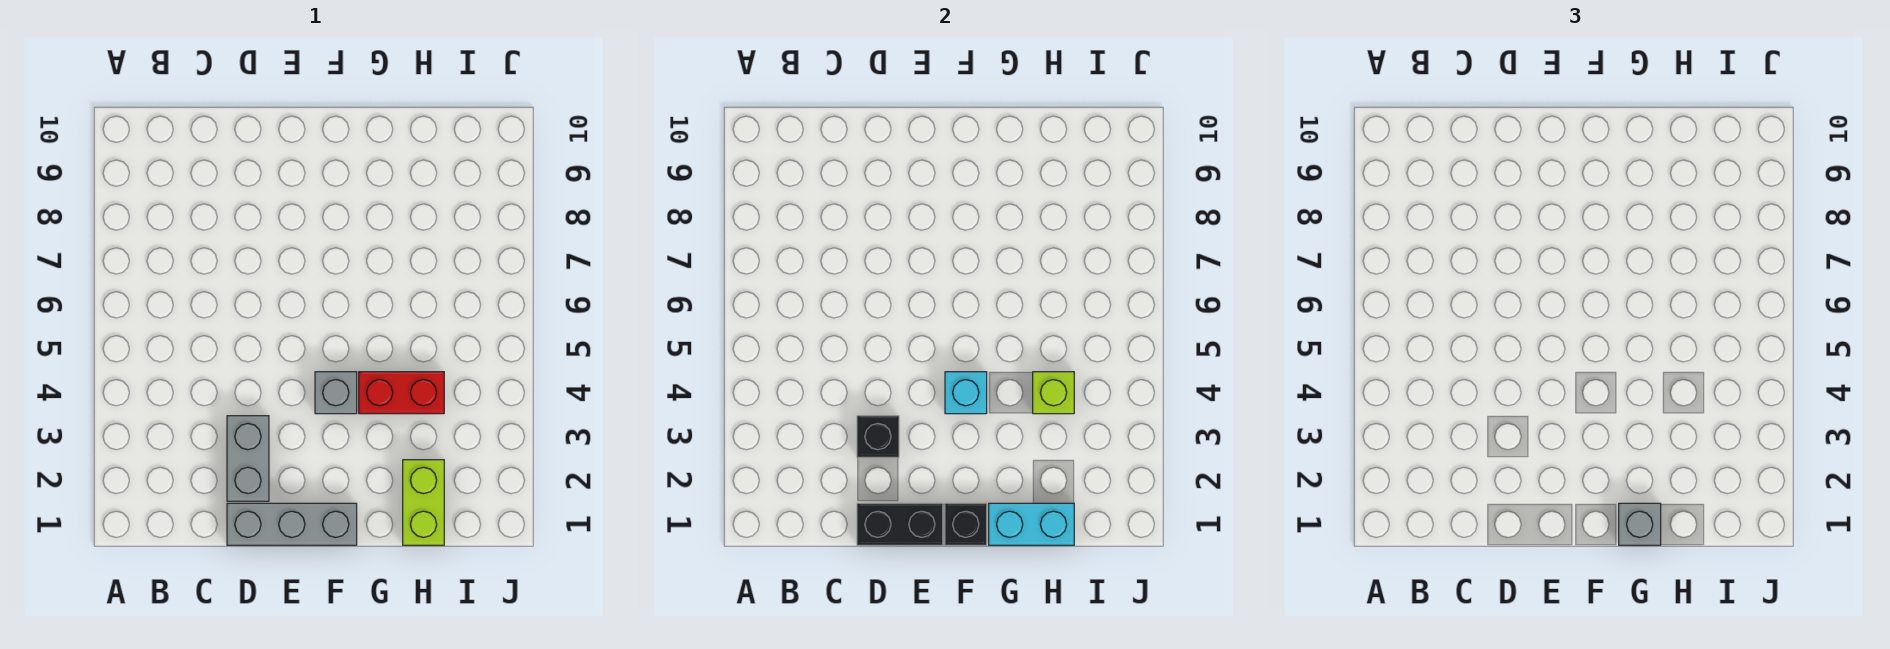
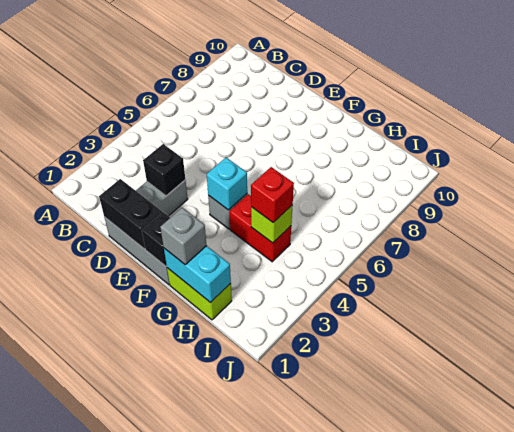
lime brick H1:H2 level 1 -> lime brick G1:H1 level 1
none -> red brick H4 level 3

